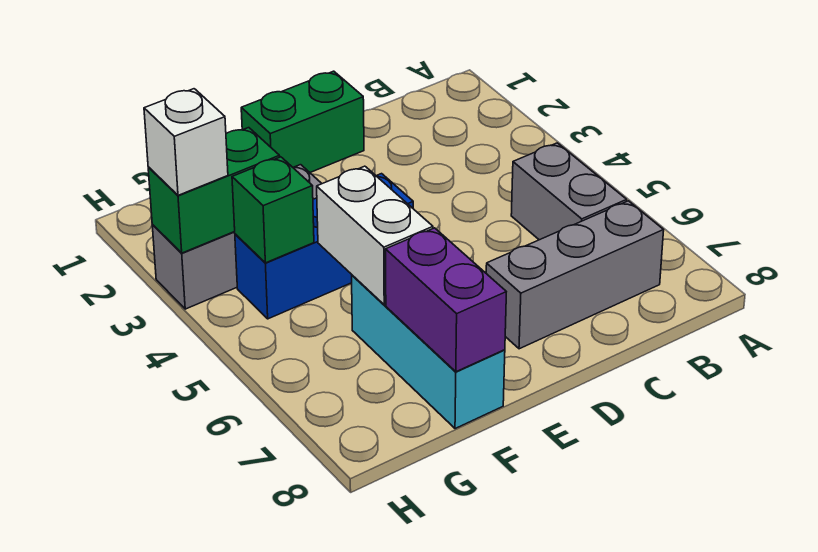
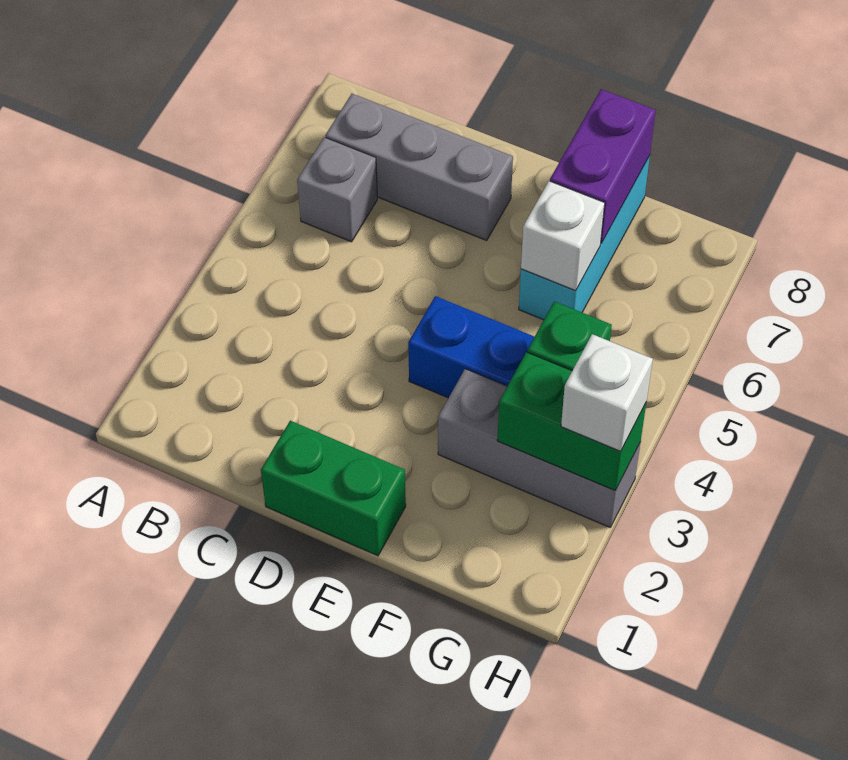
grey brick B5:B6 level 1 -> grey brick B6 level 1
white brick F5:F6 level 2 -> white brick F6 level 2

